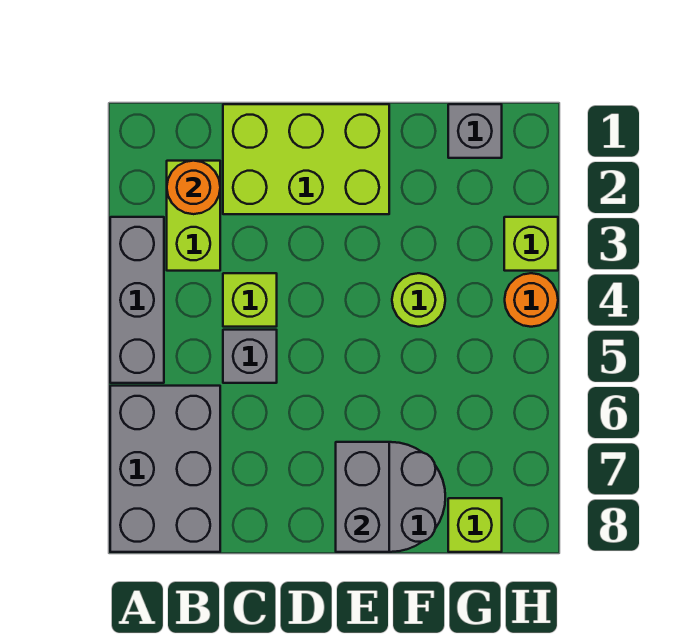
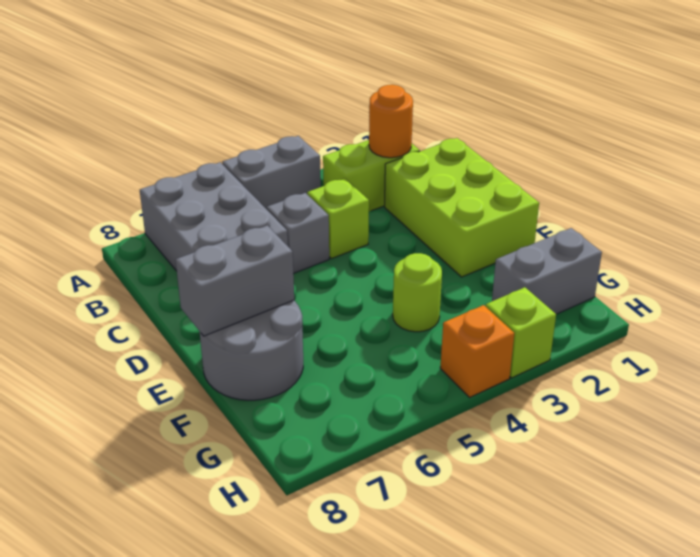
grey brick A3:A5 level 1 -> grey brick A4:A5 level 1
grey brick A6:B8 level 1 -> grey brick A6:C7 level 1
grey brick G1 level 1 -> grey brick G1:G2 level 1
lime brick G8 level 1 -> none
orange round brick H4 level 1 -> orange brick H4 level 1

